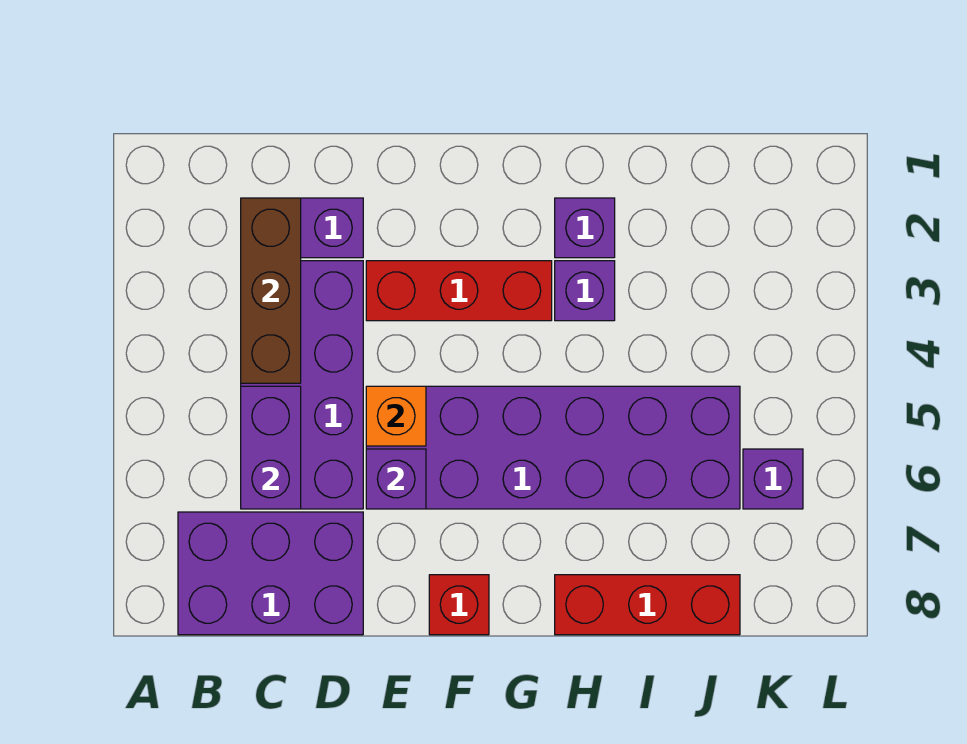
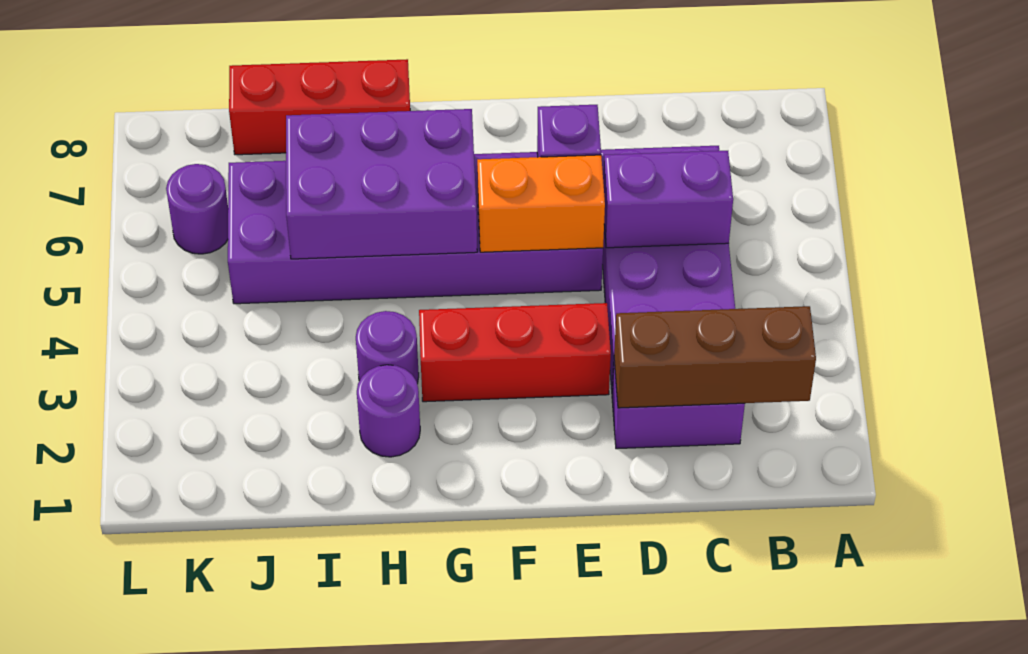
purple brick B7:D8 level 1 -> purple brick G5:I6 level 2
brown brick C2:C4 level 2 -> brown brick B2:D2 level 2
purple brick C5:C6 level 2 -> purple brick C5:D5 level 2
orange brick E5 level 2 -> orange brick E5:F5 level 2
red brick F8 level 1 -> none
purple brick H2 level 1 -> purple round brick H2 level 1
purple brick H3 level 1 -> purple round brick H3 level 1
purple brick K6 level 1 -> purple round brick K6 level 1

